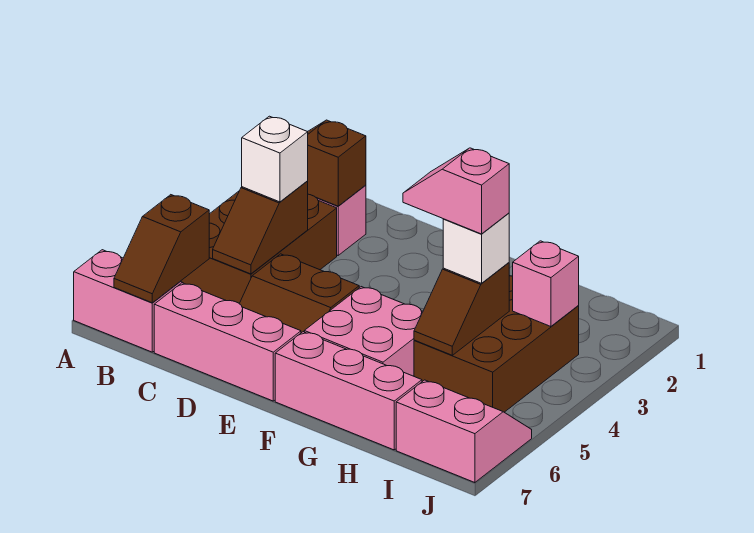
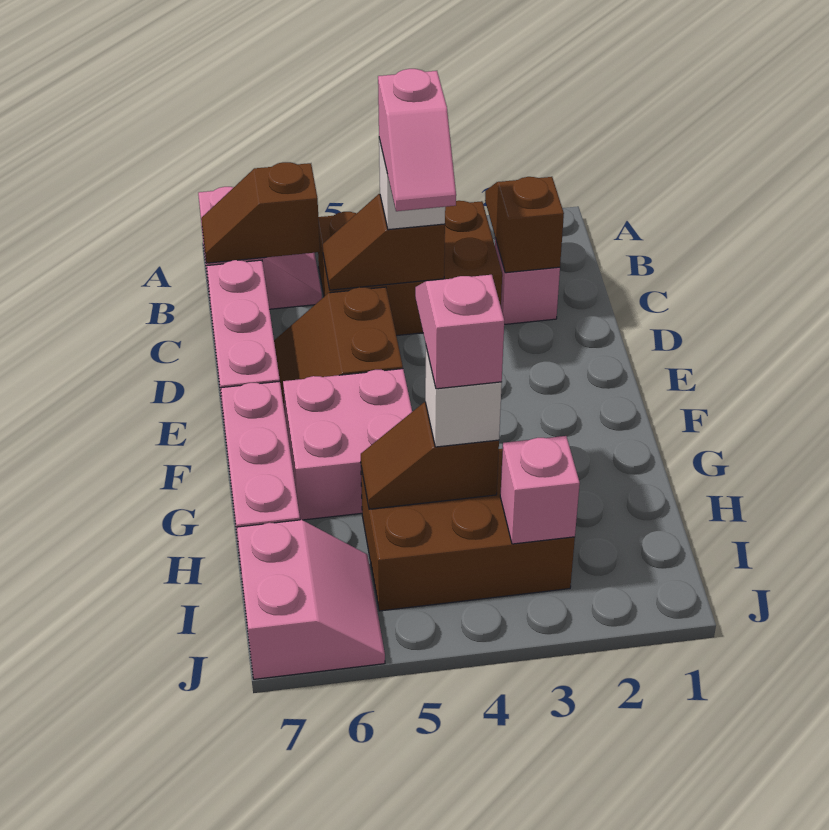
none -> pink slope C4:D4 level 4 top C

